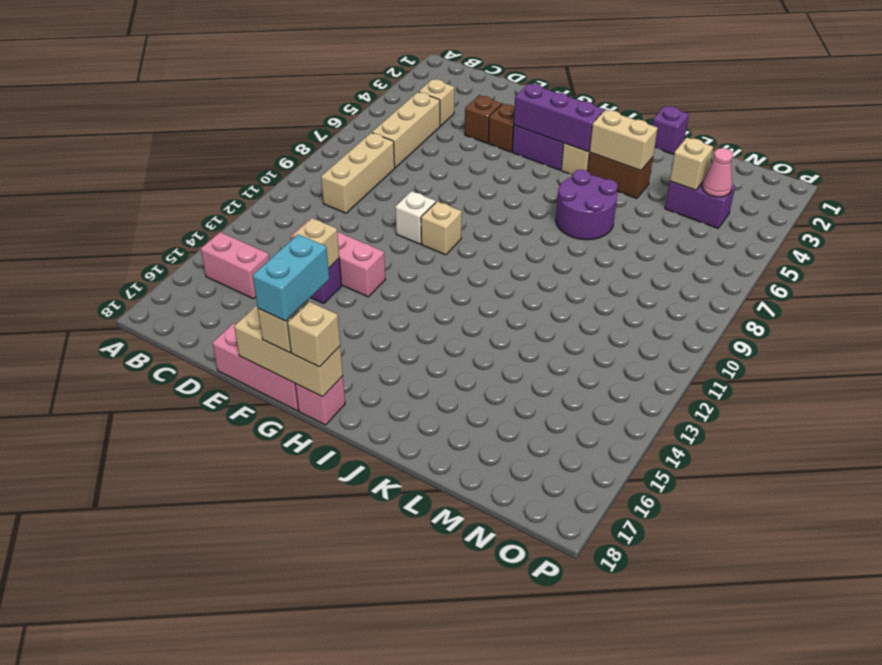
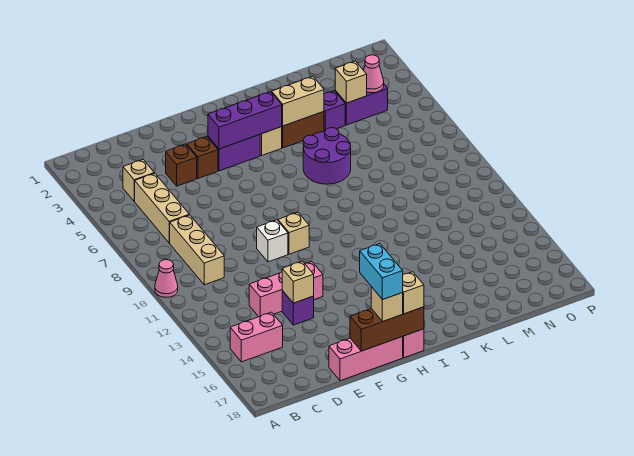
none -> pink cone A10 level 1
tan brick F18:H18 level 2 -> brown brick F18:H18 level 2
purple brick K1 level 1 -> purple brick L4 level 1

